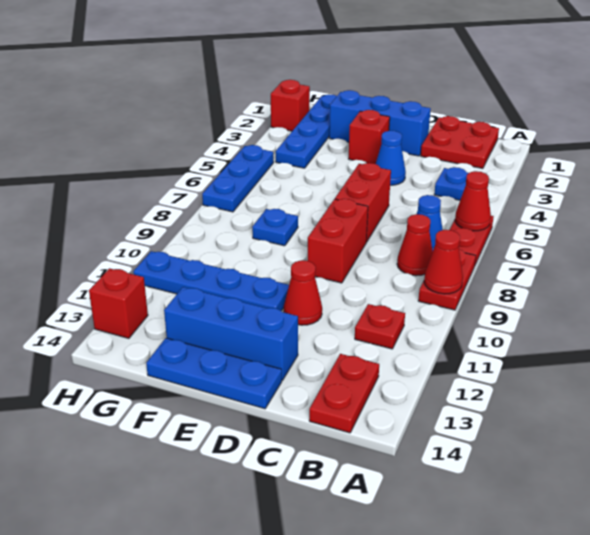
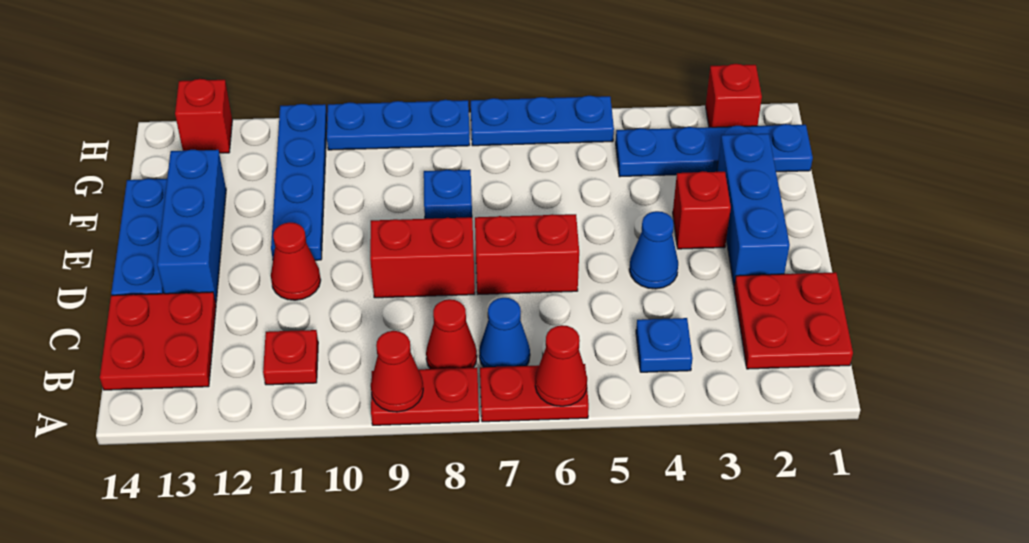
red plate B13:B14 level 1 -> red plate B13:C14 level 1
none -> blue plate H8:H10 level 1

